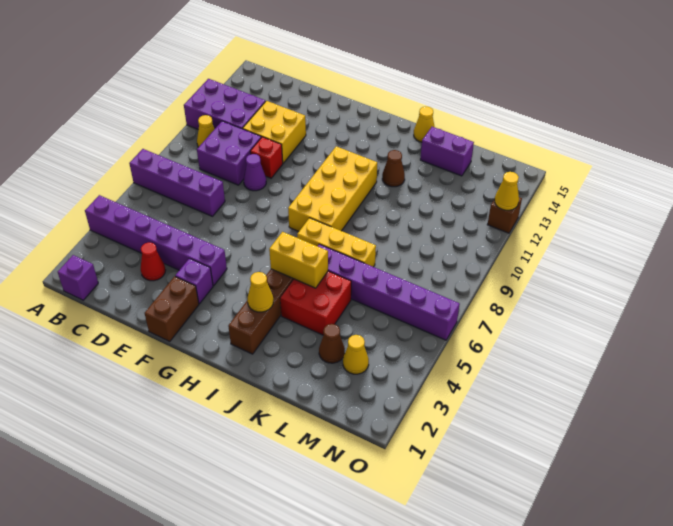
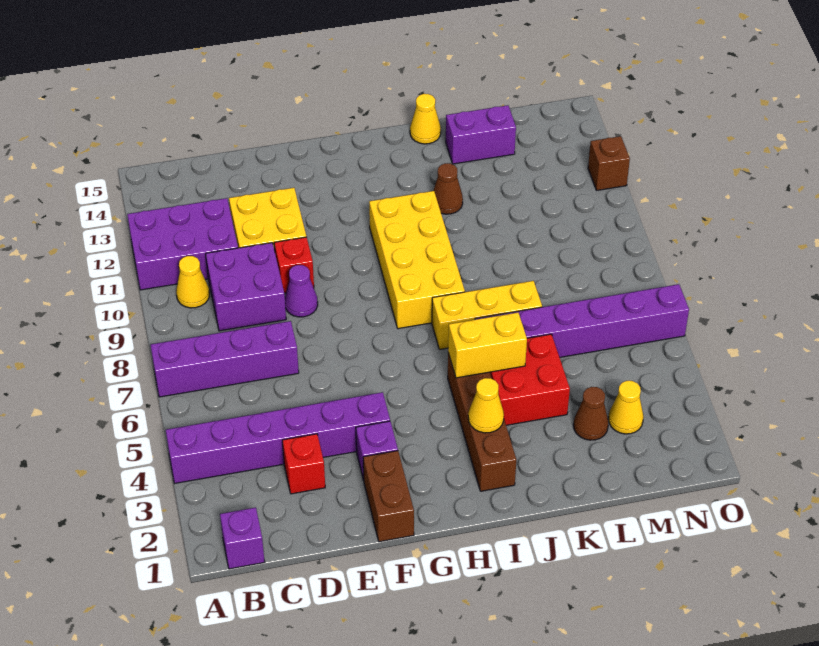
red cone D3 level 1 -> red brick D3 level 1
yellow cone O12 level 2 -> none

